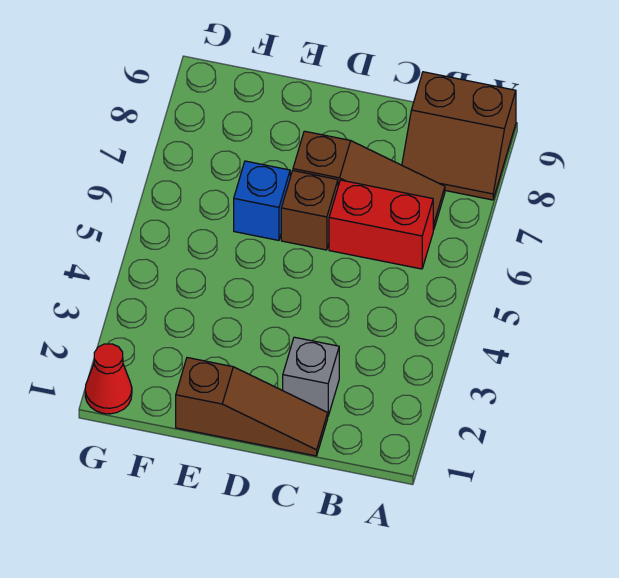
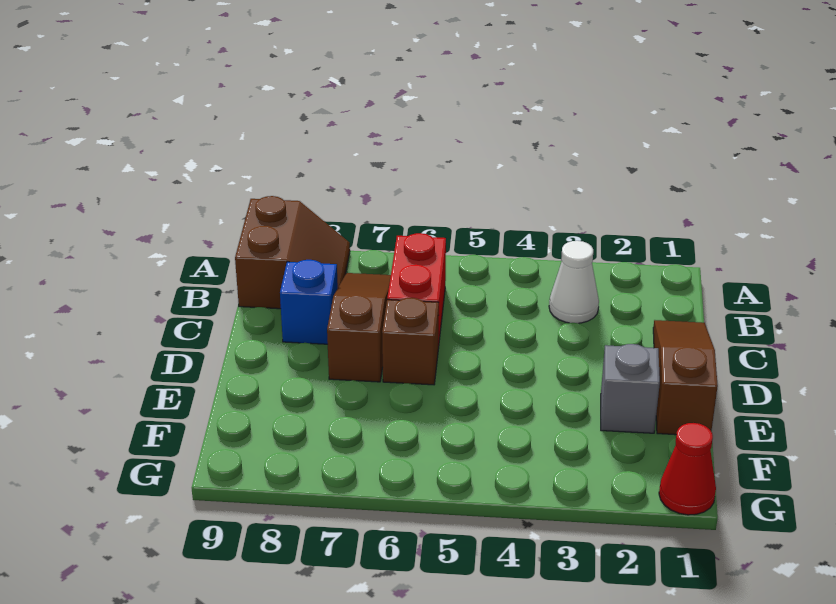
none -> white cone B3 level 1
grey brick C2 level 1 -> grey brick E2 level 1
blue brick E6 level 1 -> blue brick C8 level 1

